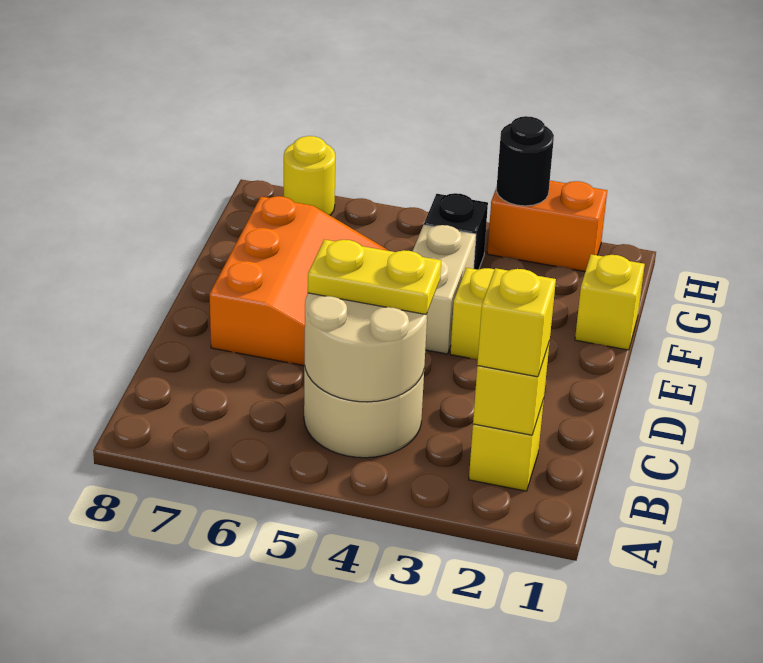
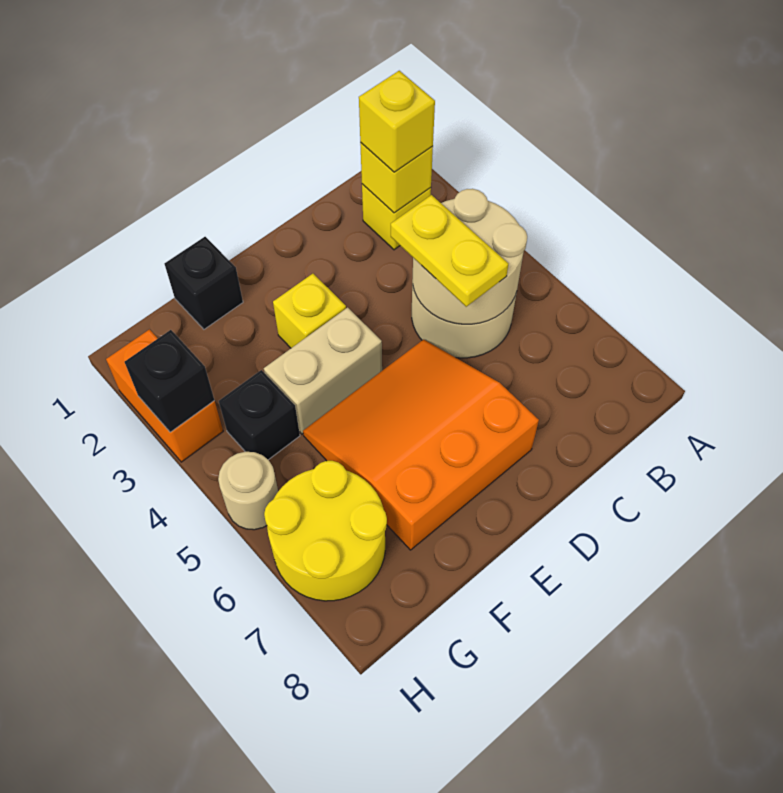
yellow brick F1 level 1 -> black brick F1 level 1
black round brick H3 level 2 -> black brick H3 level 2
none -> tan round brick H5 level 1
yellow round brick H7 level 1 -> yellow round brick G6:H7 level 1

